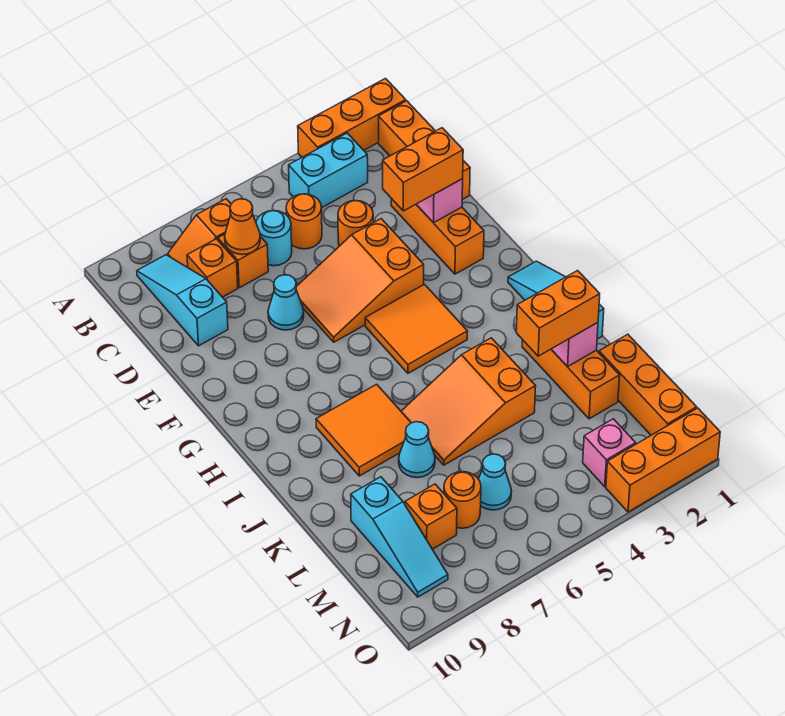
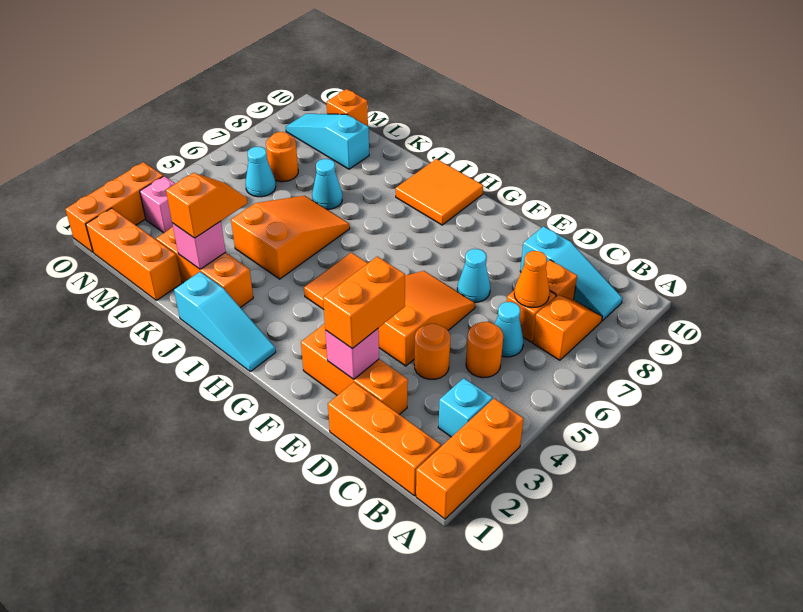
cyan brick B3:B4 level 1 -> cyan brick B3 level 1
cyan round brick C6 level 1 -> cyan cone C6 level 1
orange tile I7:J8 level 1 -> orange tile H9:I10 level 1
orange brick K2:K3 level 3 -> orange slope K2:K3 level 3 top 2
orange brick M8 level 1 -> orange brick M10 level 1

